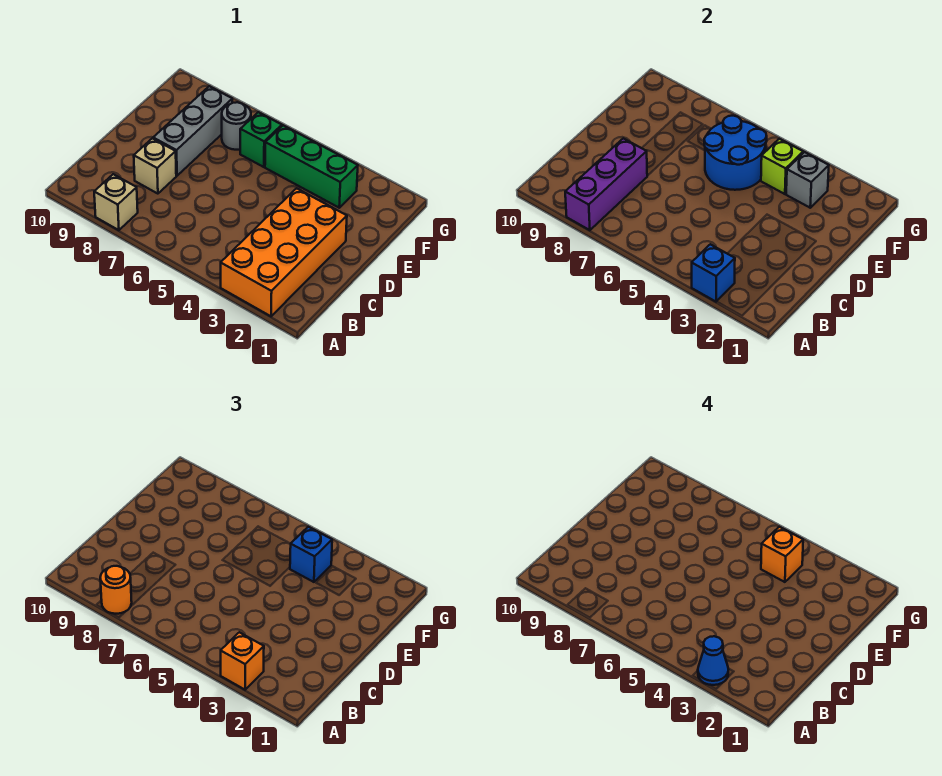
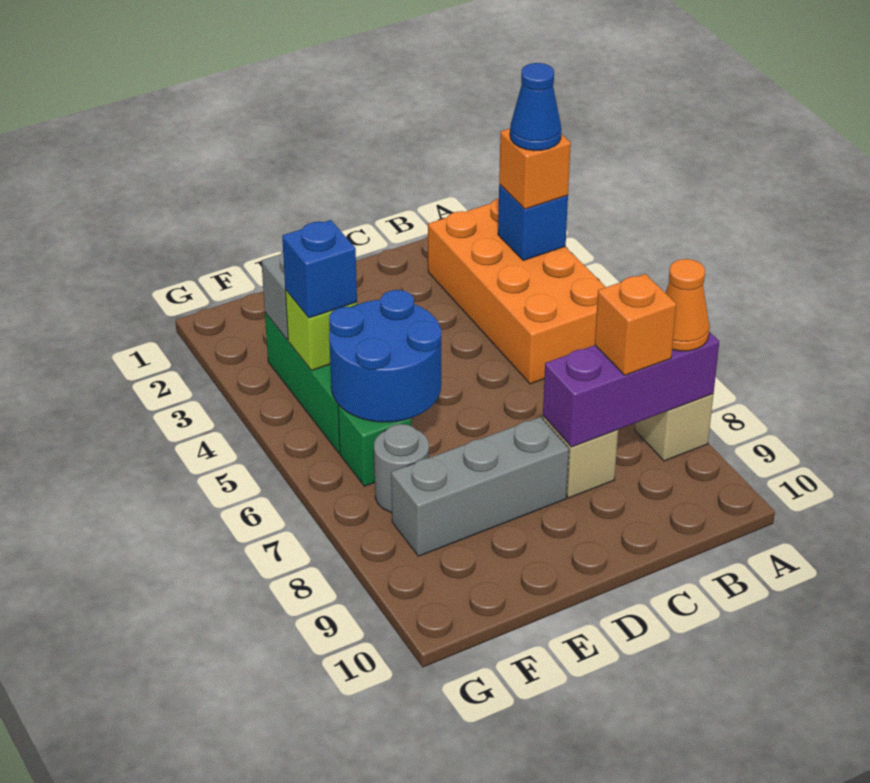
orange brick A2:D3 level 1 -> orange brick A2:B5 level 1
orange round brick A8 level 3 -> orange cone A8 level 3
orange brick F4 level 4 -> orange brick B8 level 3

